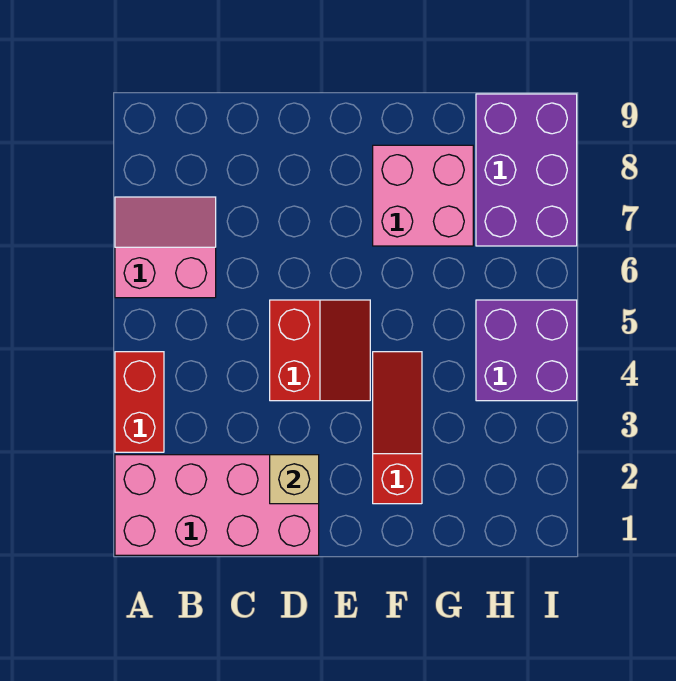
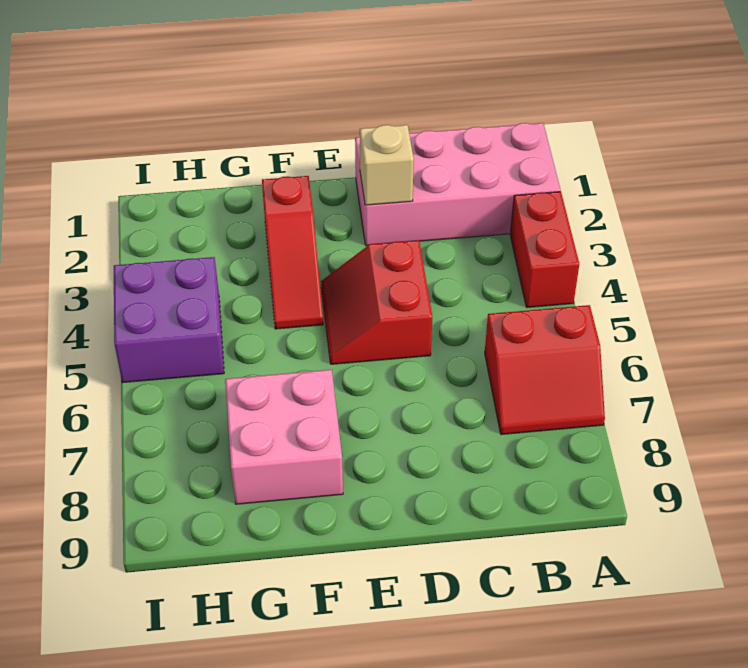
pink slope A6:B7 level 1 top 6 -> red slope A6:B7 level 1 top 6
purple brick H7:I9 level 1 -> none

